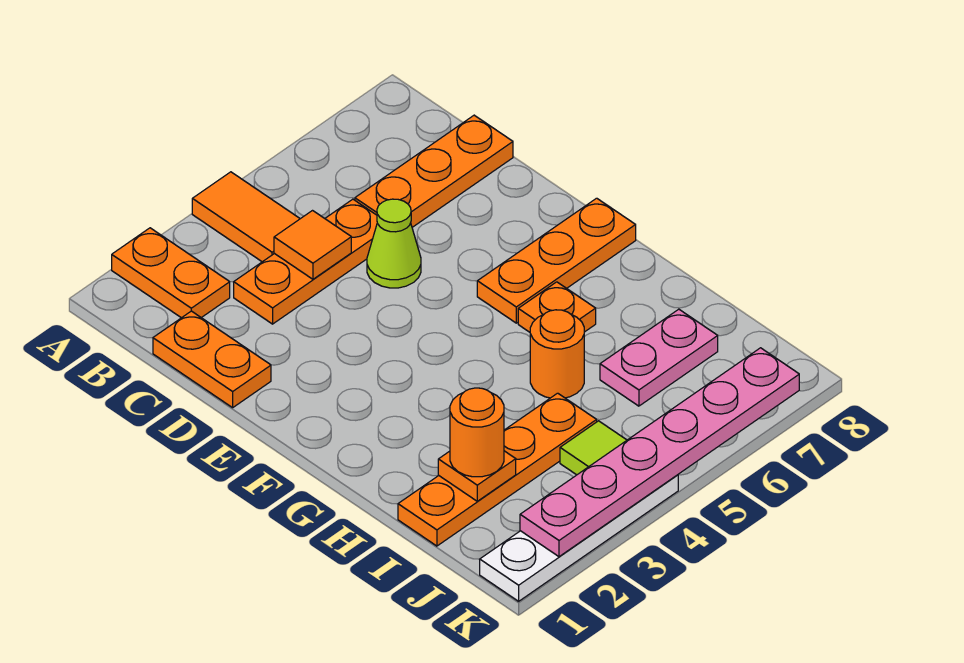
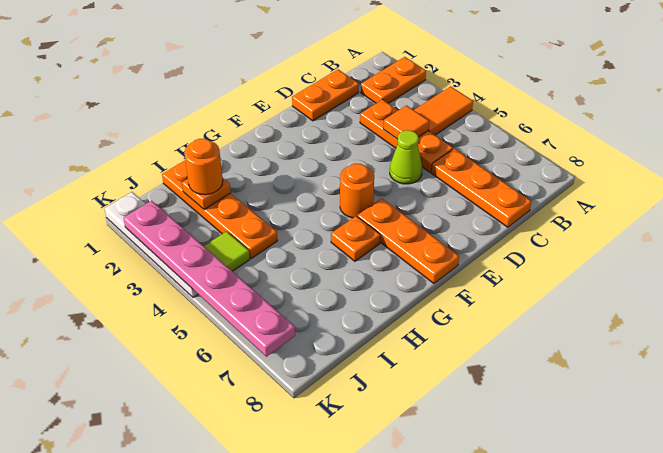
orange round brick H5 level 1 -> orange round brick F5 level 1
pink plate I6:I7 level 1 -> none

